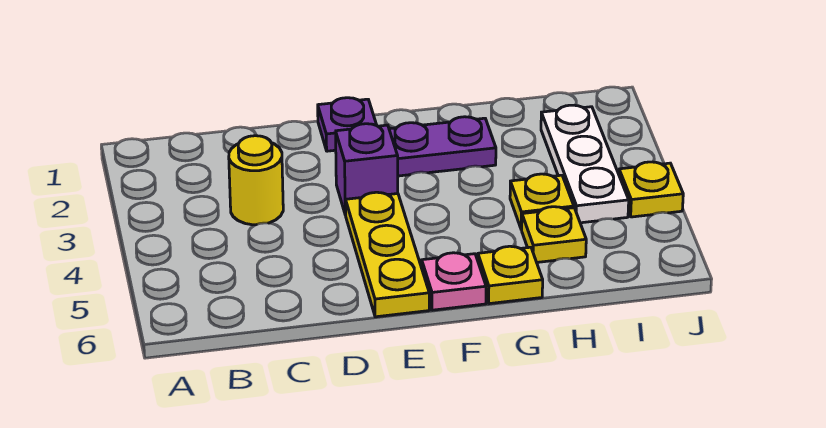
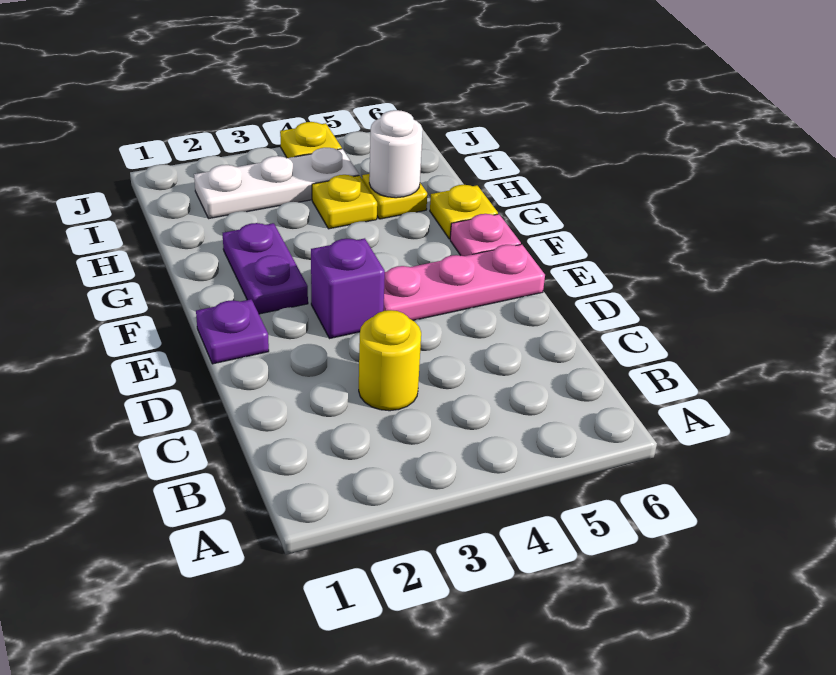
yellow plate E4:E6 level 1 -> pink plate E4:E6 level 1
none -> white round brick H5 level 2

